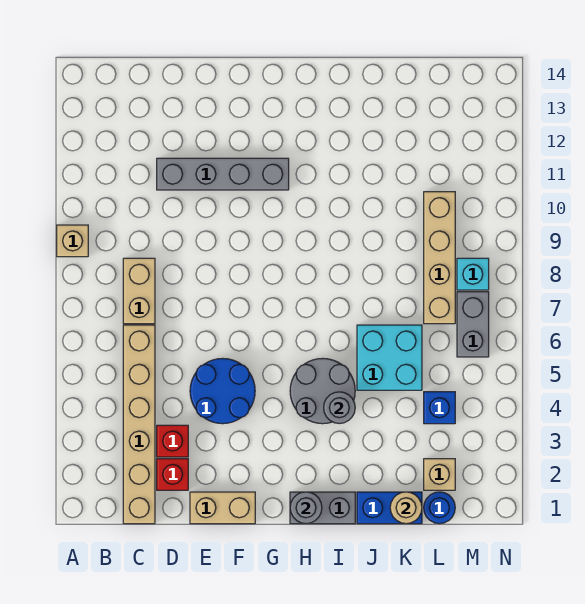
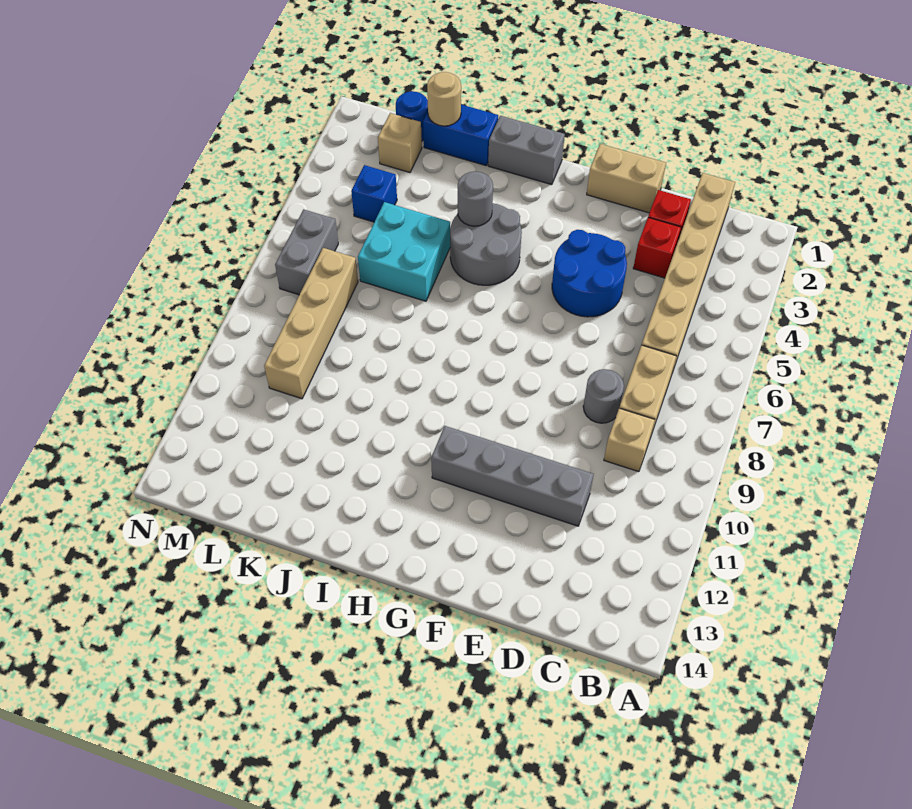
tan brick A9 level 1 -> tan brick C9 level 1
grey round brick H1 level 2 -> grey round brick D8 level 1
cyan brick M8 level 1 -> none

